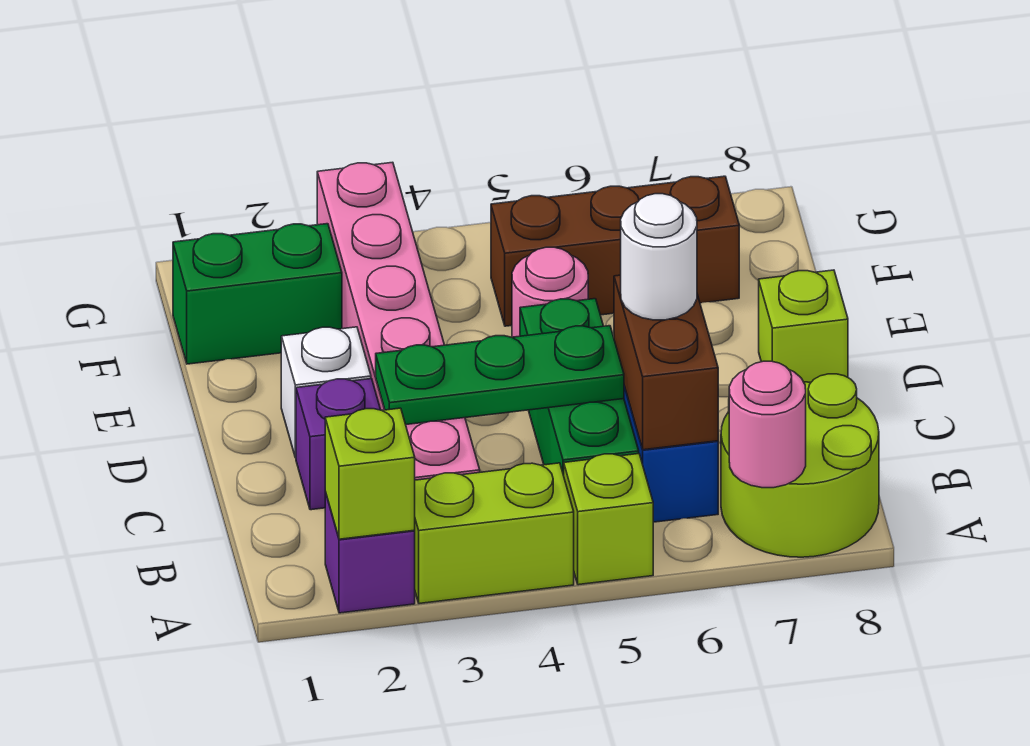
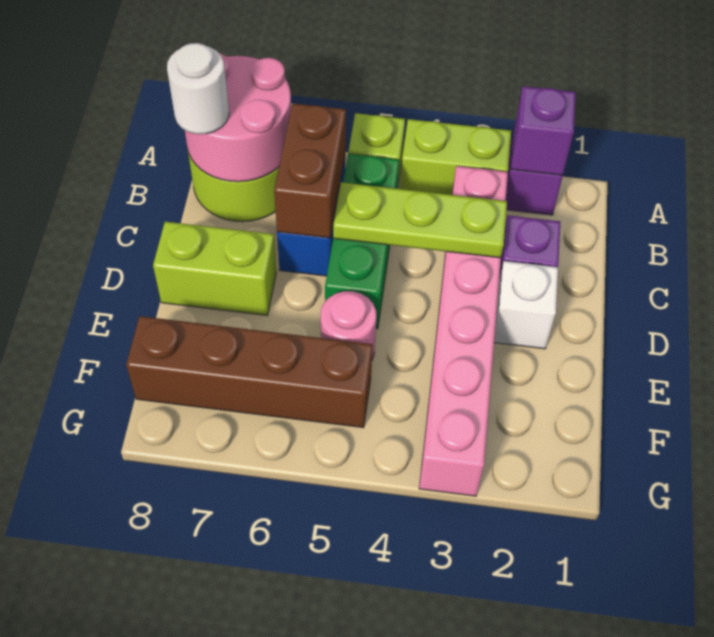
lime brick A2 level 2 -> purple brick A2 level 2
pink round brick A7 level 2 -> pink round brick A7:B8 level 2
green plate C3:C5 level 2 -> lime plate C3:C5 level 2
white round brick C6 level 3 -> white round brick B8 level 3
lime brick D8 level 1 -> lime brick D7:D8 level 1
green brick F1:F2 level 1 -> none
brown brick F5:F7 level 1 -> brown brick F5:F8 level 1

